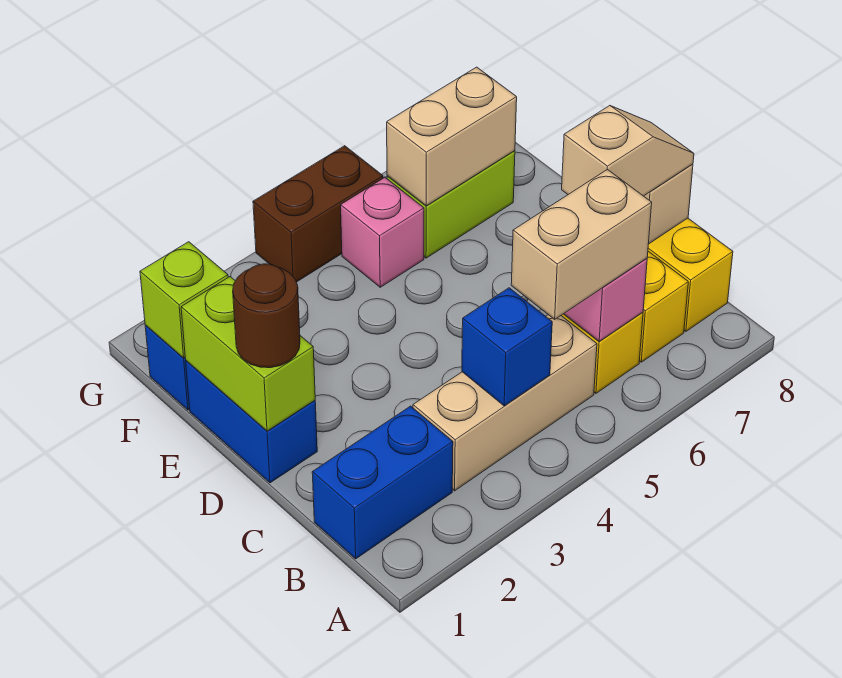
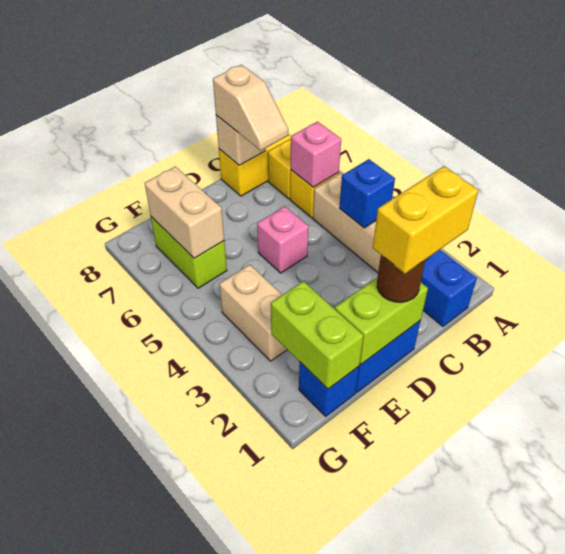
tan brick B5:B6 level 3 -> tan brick F3:F4 level 1
none -> yellow brick C1:D1 level 4
tan slope C7:C8 level 3 top 7 -> tan slope C7:C8 level 3 top 8
lime brick F1 level 2 -> lime brick F1:F2 level 2
pink brick F5 level 1 -> pink brick D5 level 1
brown brick G4:G5 level 1 -> none

